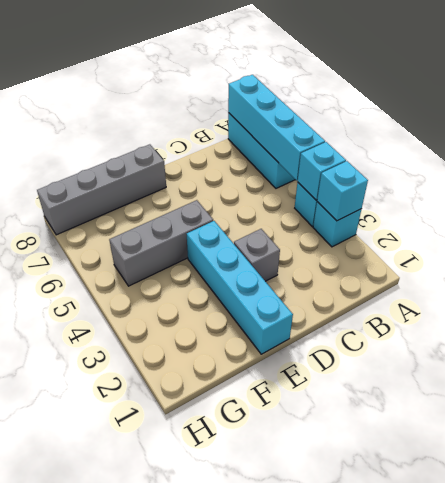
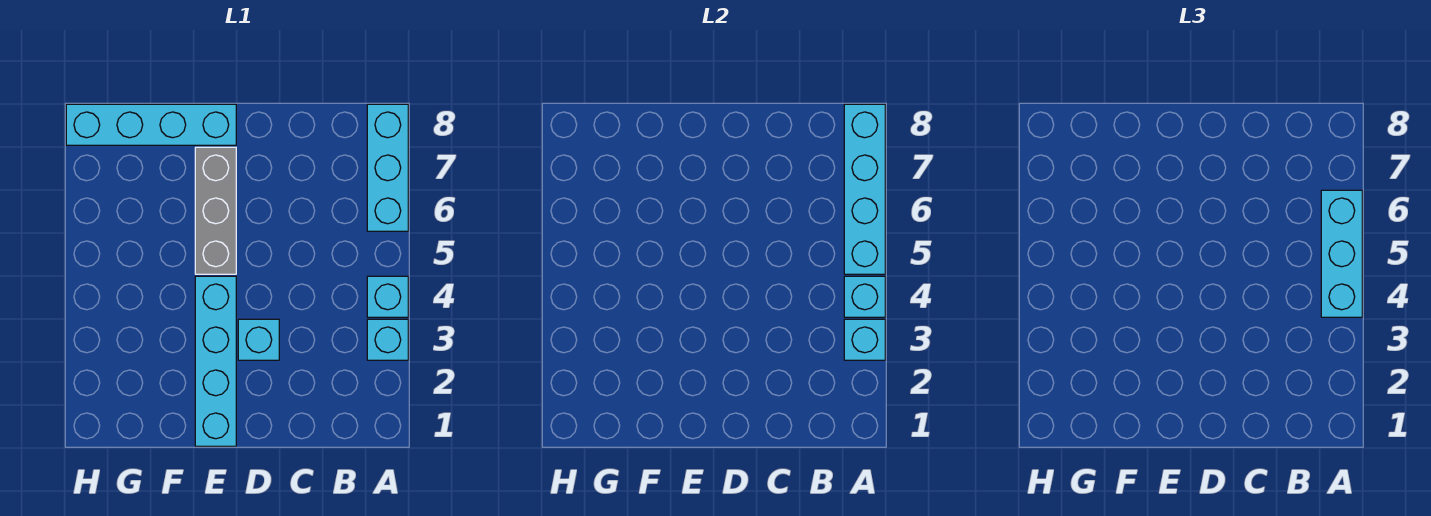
none -> cyan brick A4:A6 level 3
grey brick D3 level 1 -> cyan brick D3 level 1
grey brick E5:G5 level 1 -> grey brick E5:E7 level 1
grey brick E8:H8 level 1 -> cyan brick E8:H8 level 1

